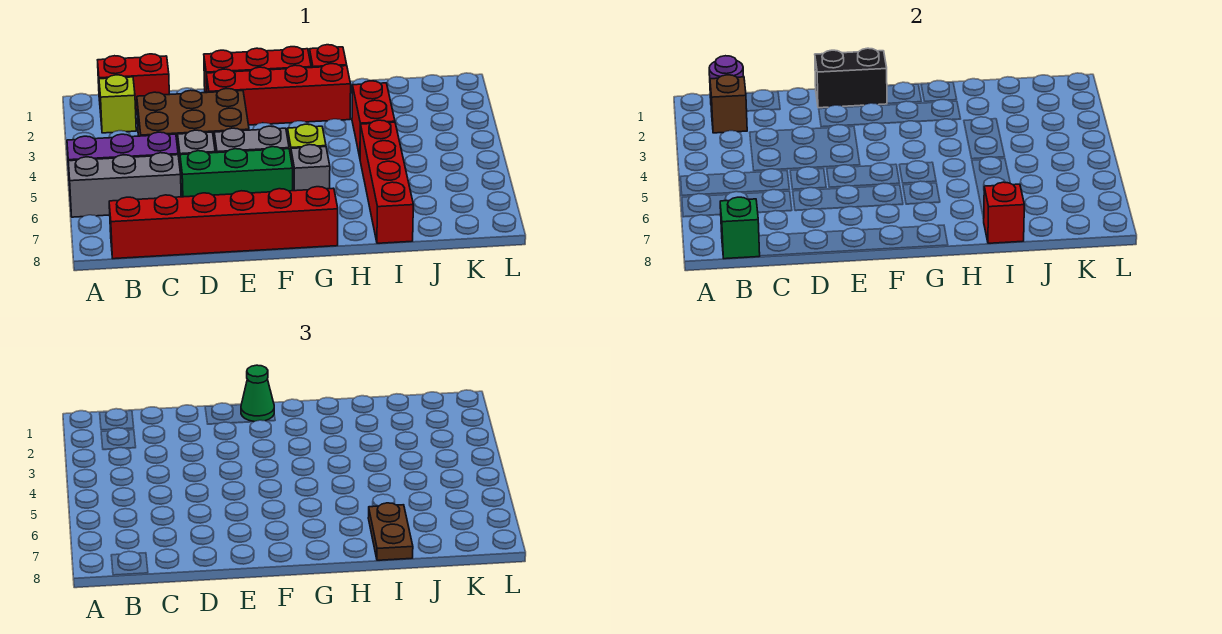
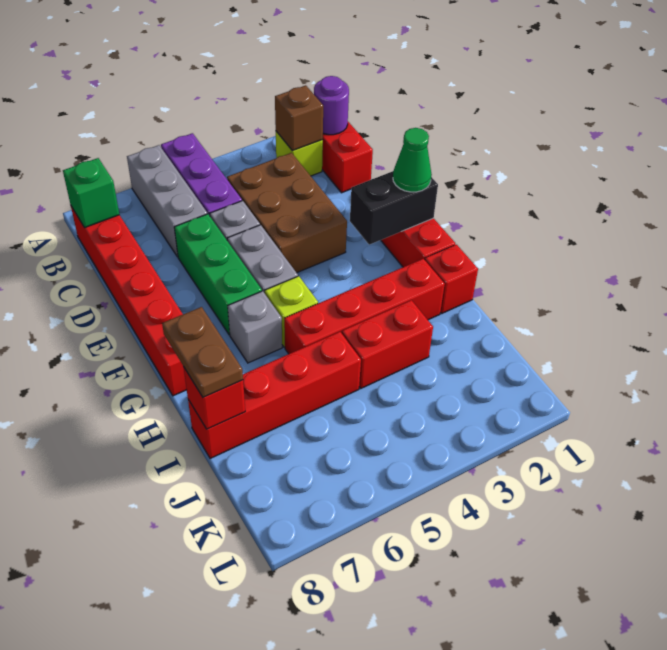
black brick E1:F1 level 2 -> black brick F1:F2 level 2
red brick E2:H2 level 1 -> red brick H2:H5 level 1
brown plate I7:I8 level 3 -> brown plate H8:I8 level 3

